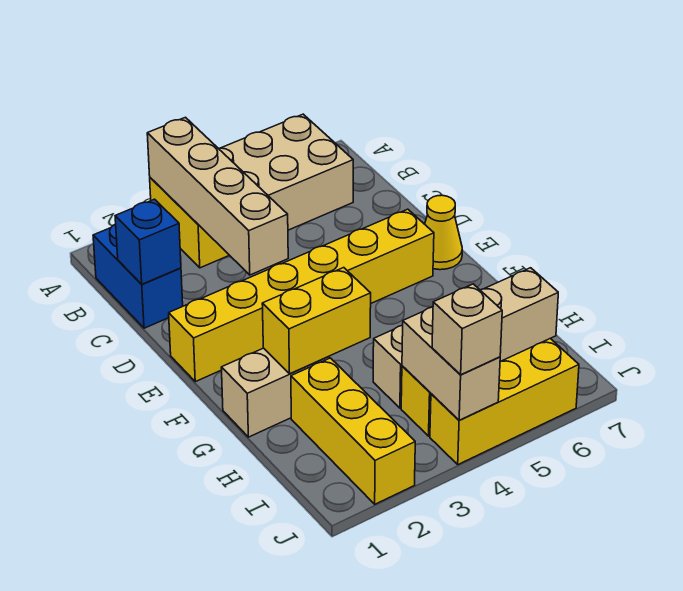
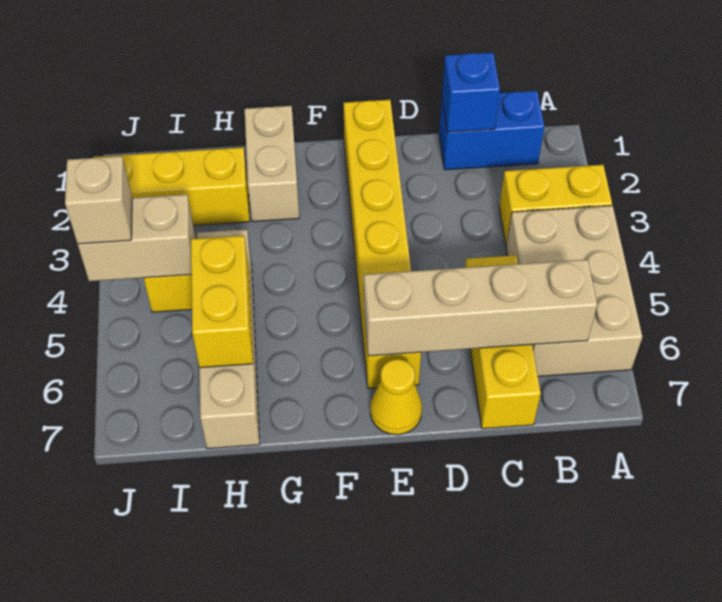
tan brick A3:D3 level 2 -> tan brick B6:E6 level 2
yellow brick G2:G3 level 2 -> yellow brick H5:H6 level 2
yellow brick J4:J6 level 1 -> yellow brick C5:C7 level 1

